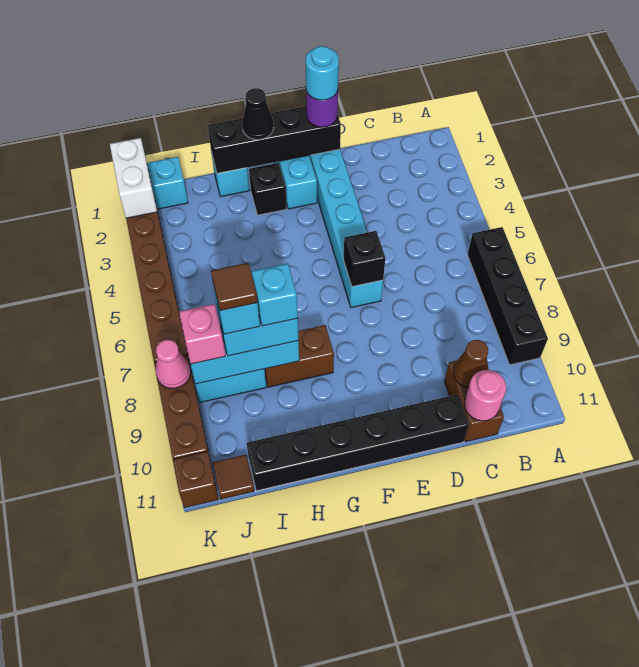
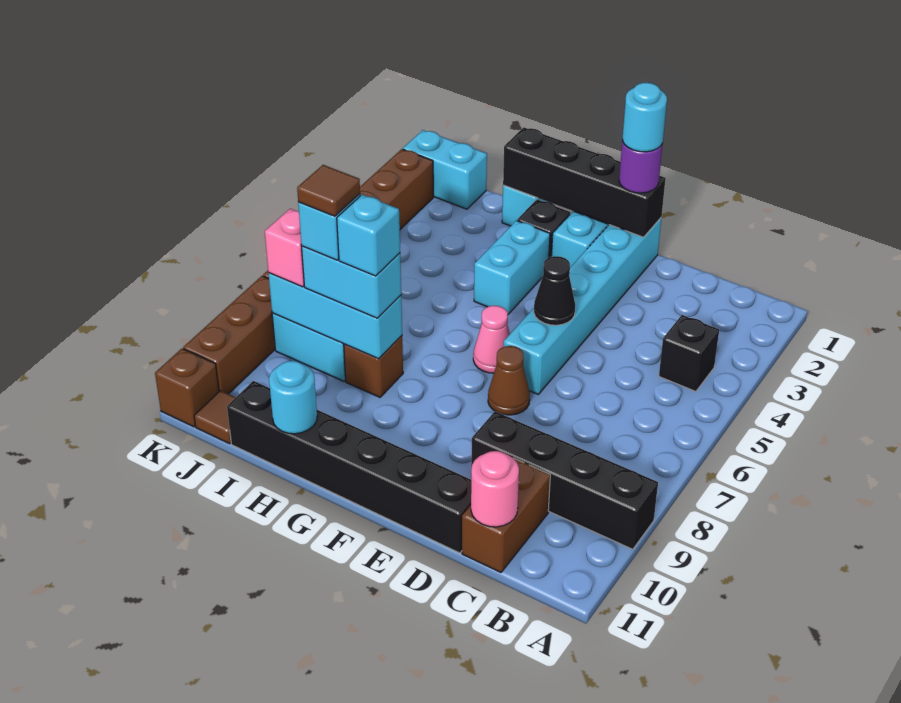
black brick A6:A9 level 1 -> black brick A9:D9 level 1
brown cone C10 level 2 -> brown cone E7 level 1
black brick E6 level 2 -> black brick B4 level 1
black cone G1 level 3 -> black cone E5 level 2
none -> cyan brick G3:G4 level 1
brown brick G8:H8 level 1 -> brown brick H8 level 1
none -> cyan round brick H11 level 2
white brick K1:K2 level 2 -> none
pink cone K8 level 2 -> pink cone F6 level 1

